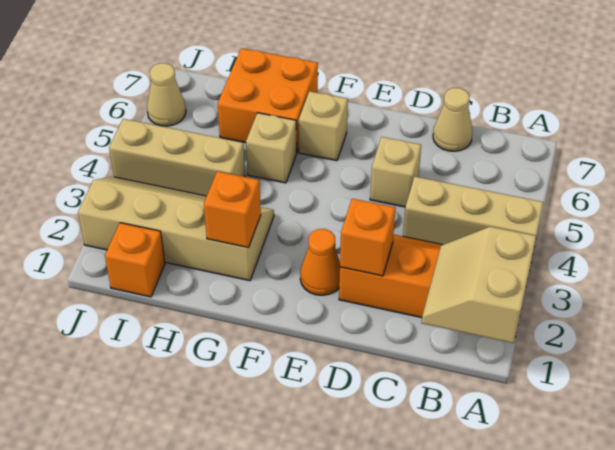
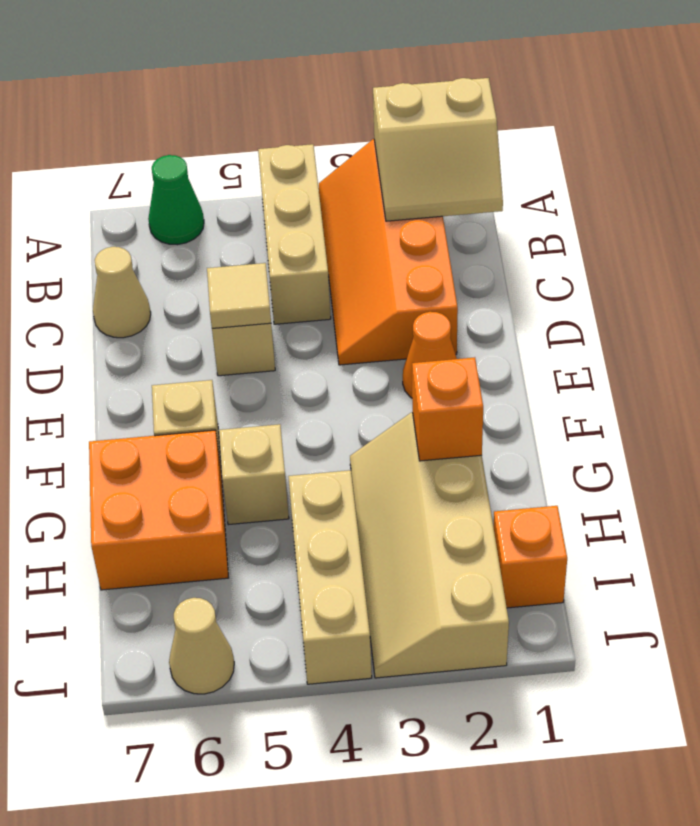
none -> green cone A6 level 1
orange brick D2 level 2 -> none
none -> tan tile D5 level 2

